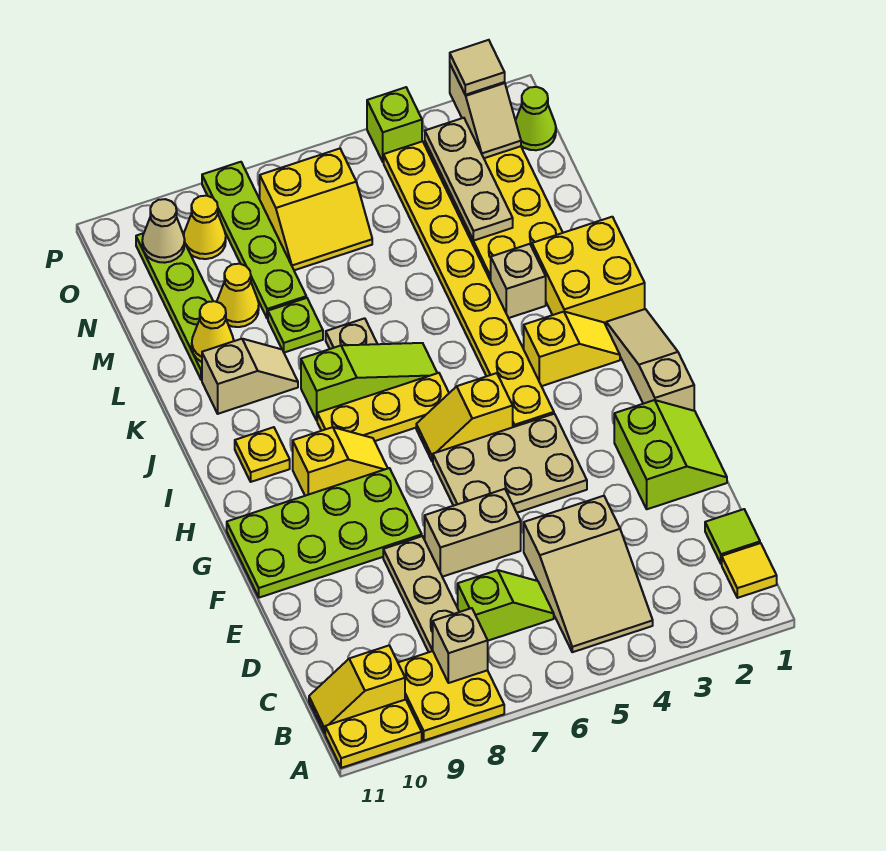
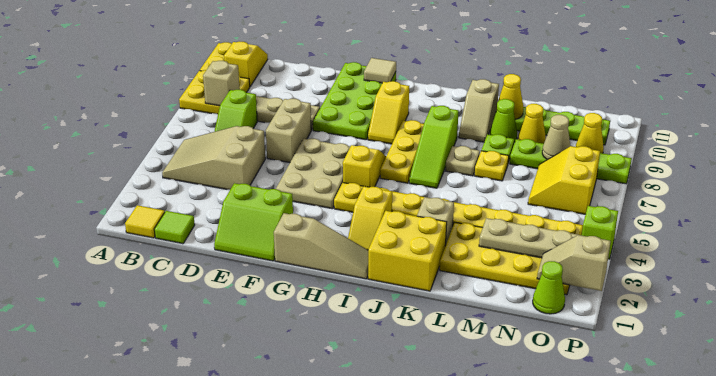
yellow plate I10 level 1 -> yellow plate L7 level 1
none -> lime cone L9 level 1
tan cone O10 level 2 -> tan cone N8 level 2
tan tile P2 level 3 -> tan tile G11 level 2

